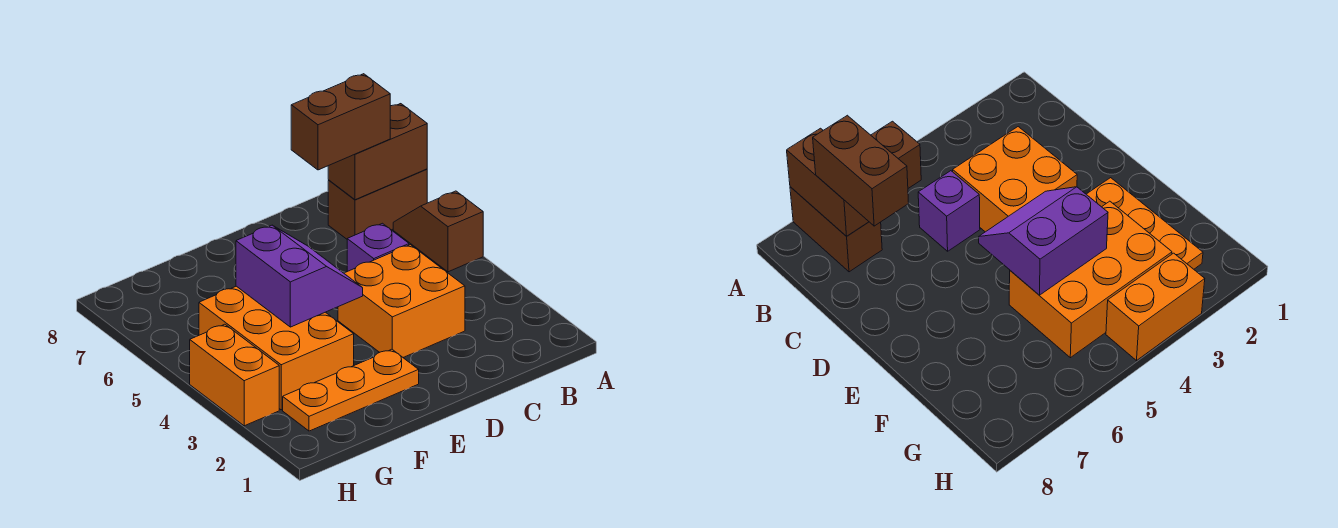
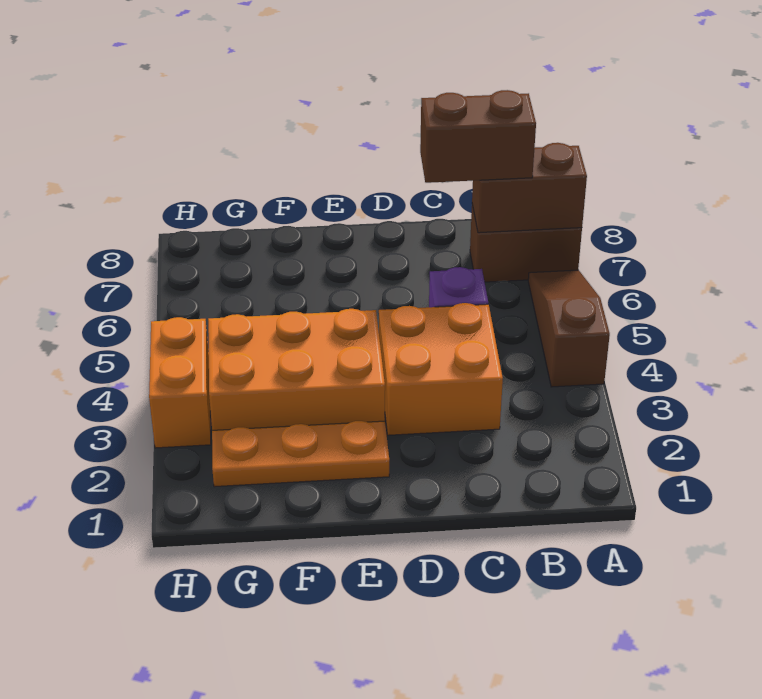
brown slope A5:A6 level 1 top 5 -> brown slope A4:A6 level 1 top 4
purple slope E4:F5 level 2 top F -> none
orange brick F3:G5 level 1 -> orange brick E3:G4 level 1

